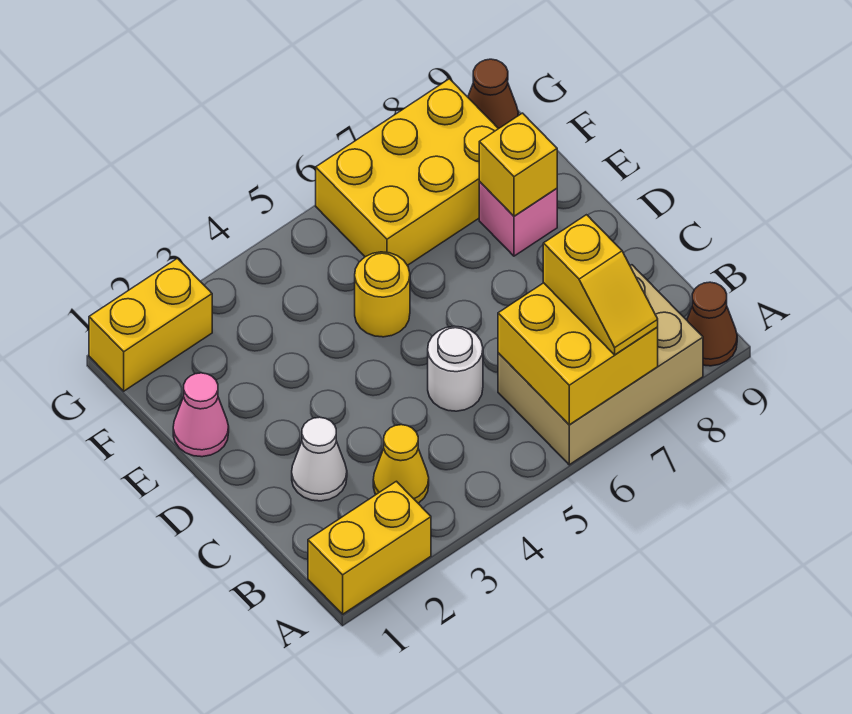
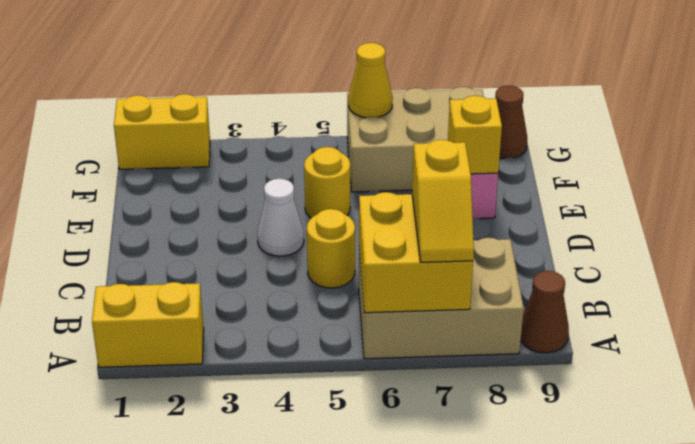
yellow cone B3 level 1 -> yellow cone G6 level 2
white cone C2 level 1 -> white cone D4 level 1
white round brick C5 level 1 -> yellow round brick C5 level 1
pink cone E1 level 1 -> none
yellow brick F6:G8 level 1 -> tan brick F6:G8 level 1

